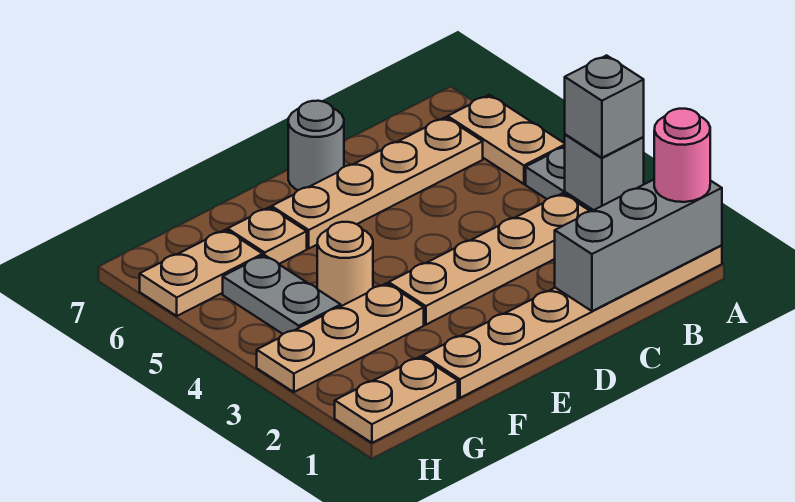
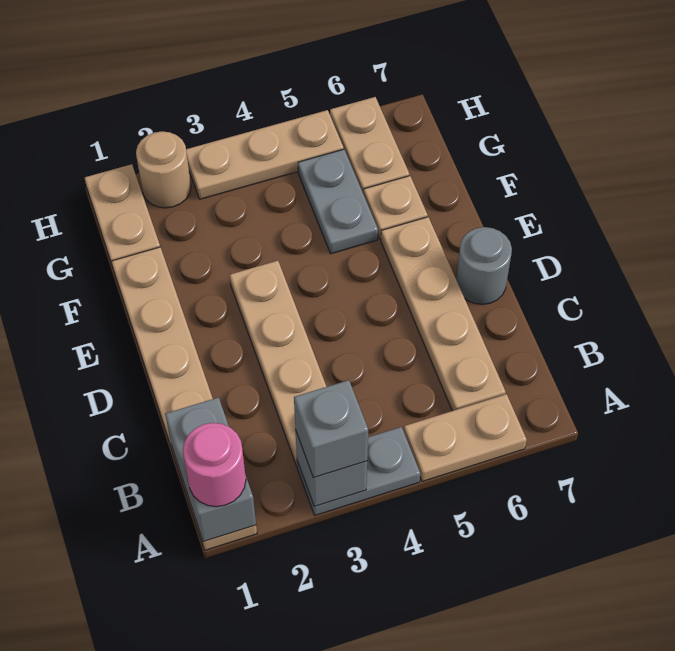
grey brick A1:C1 level 2 -> grey brick A1:B1 level 2
tan plate F3:H3 level 1 -> tan plate H3:H5 level 1
tan round brick F4 level 1 -> tan round brick H2 level 1
grey plate G4:G5 level 1 -> grey plate F5:G5 level 1

